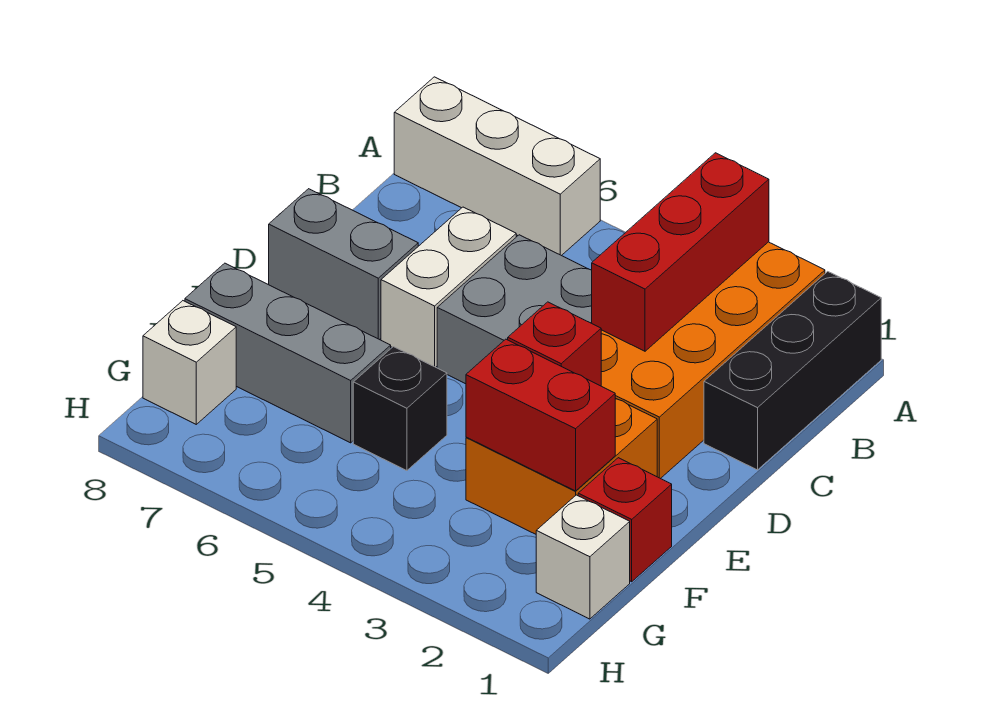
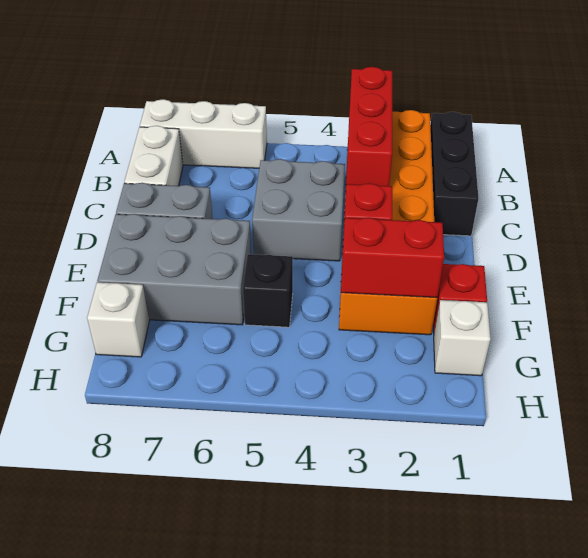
white brick C6:D6 level 1 -> white brick B8:C8 level 1
grey brick F6:F8 level 1 -> grey brick E6:F8 level 1

